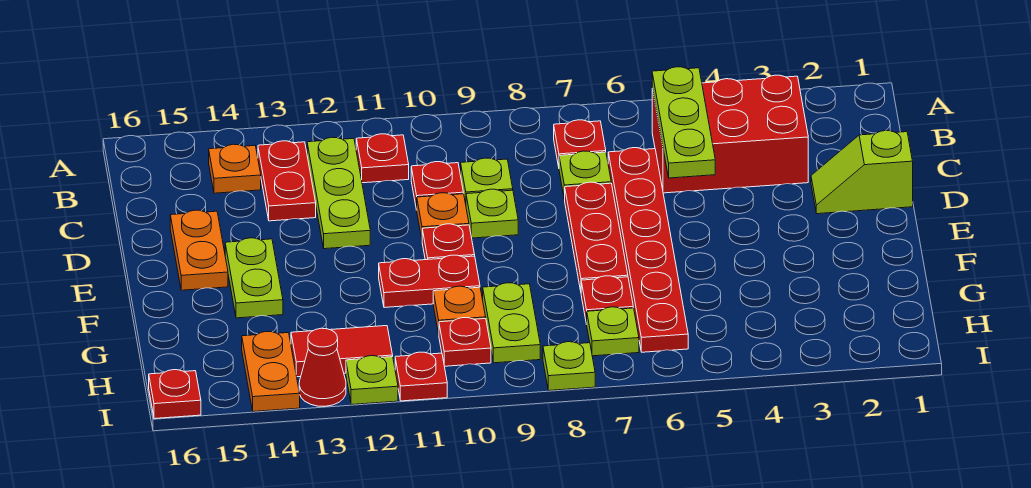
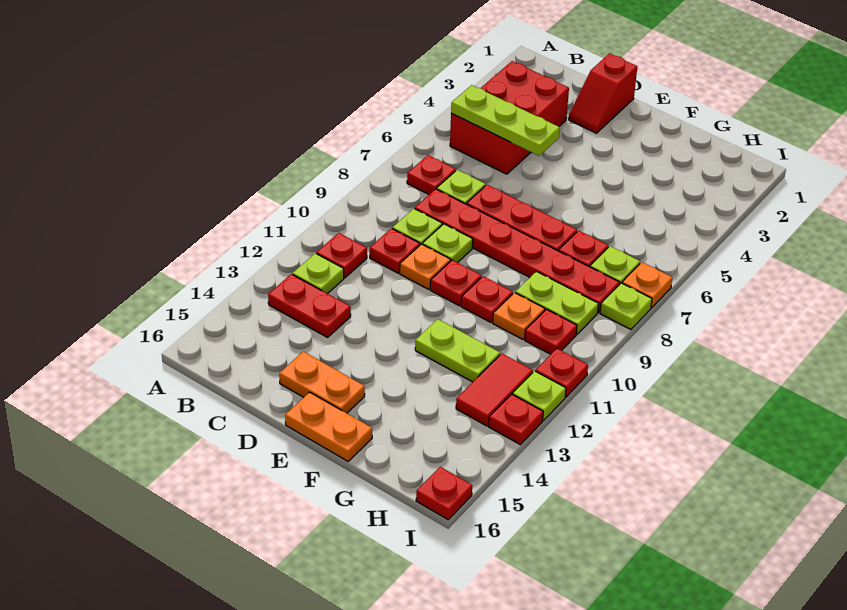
lime plate B12:D12 level 1 -> lime plate B12 level 1
orange plate B14 level 1 -> orange plate I7 level 1
red plate C6:H6 level 1 -> red plate C8:H8 level 1
lime slope D1:D2 level 1 top 1 -> red slope D1:D2 level 1 top 1
lime plate E14:F14 level 1 -> lime plate F12:G12 level 1
red plate F10:F11 level 1 -> red plate F10 level 1
orange plate H14:I14 level 1 -> orange plate E16:F16 level 1
red cone I13 level 1 -> red plate I13 level 1

